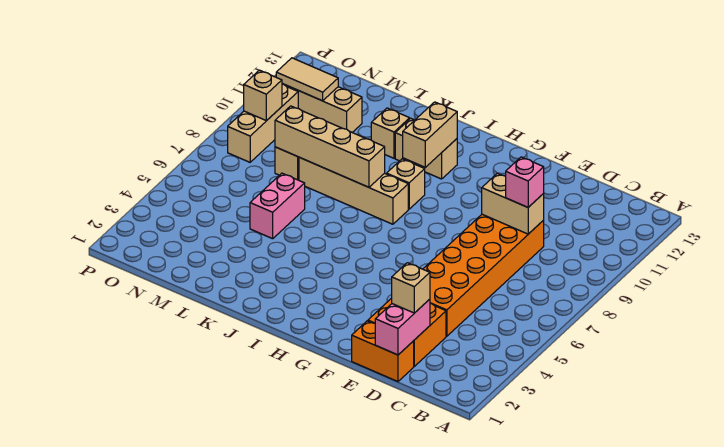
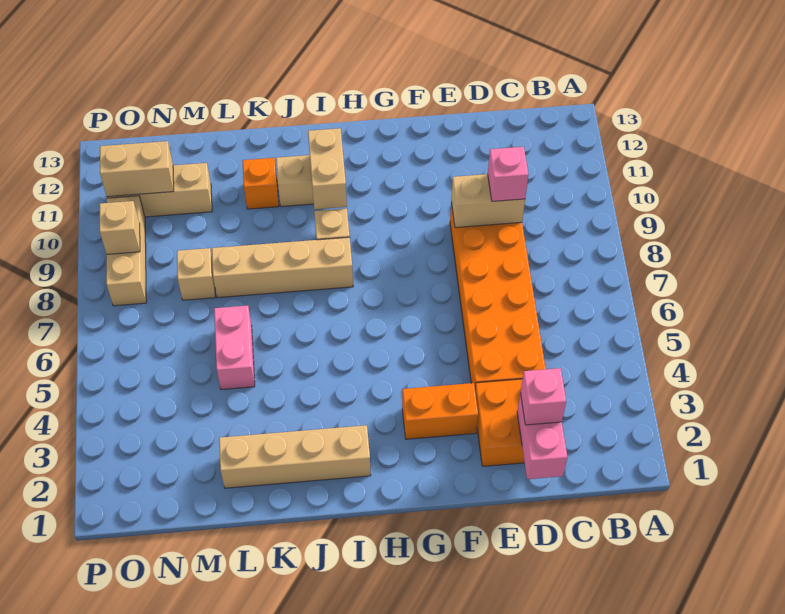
orange brick D1:E1 level 1 -> orange brick F3:G3 level 1
tan brick D2 level 3 -> pink brick D2 level 3
tan brick J8:M8 level 2 -> tan brick I2:L2 level 1
tan brick K11 level 1 -> orange brick K11 level 1
tan tile N11:O11 level 2 -> tan brick N11:O11 level 2

